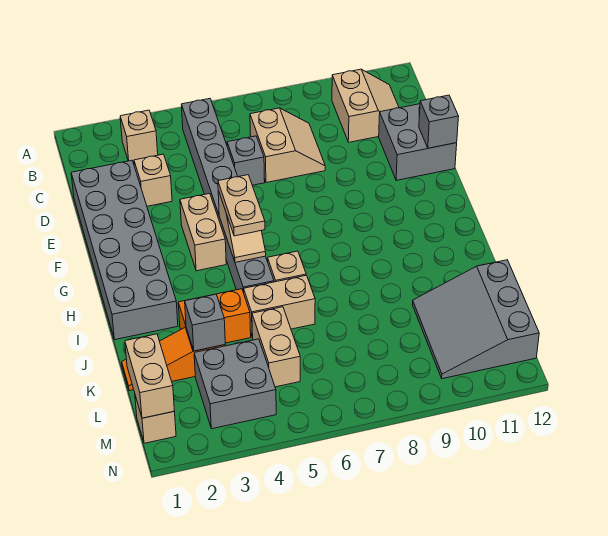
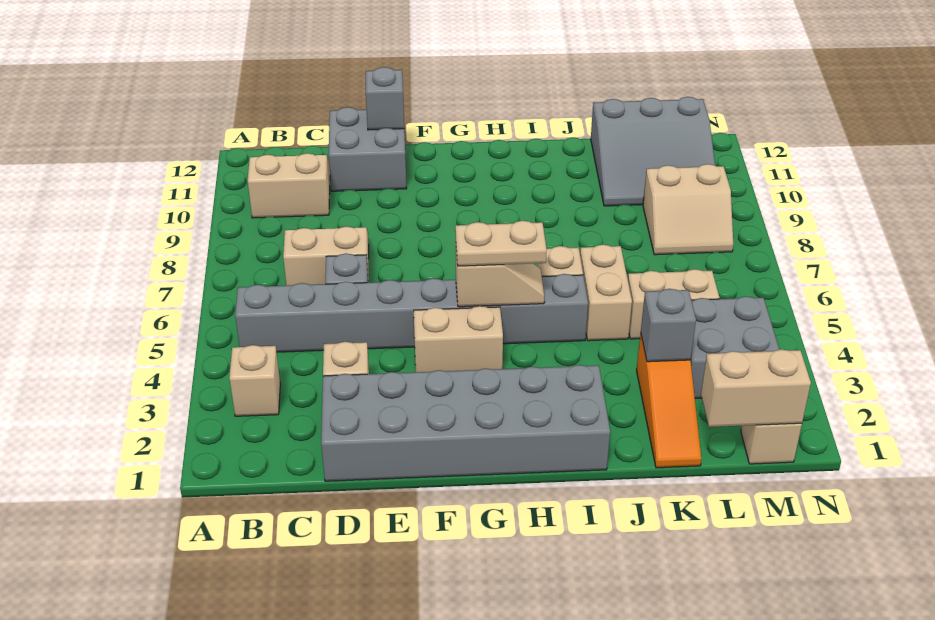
orange brick J3:J4 level 1 -> none
none -> tan slope L8:M9 level 1 top 9

